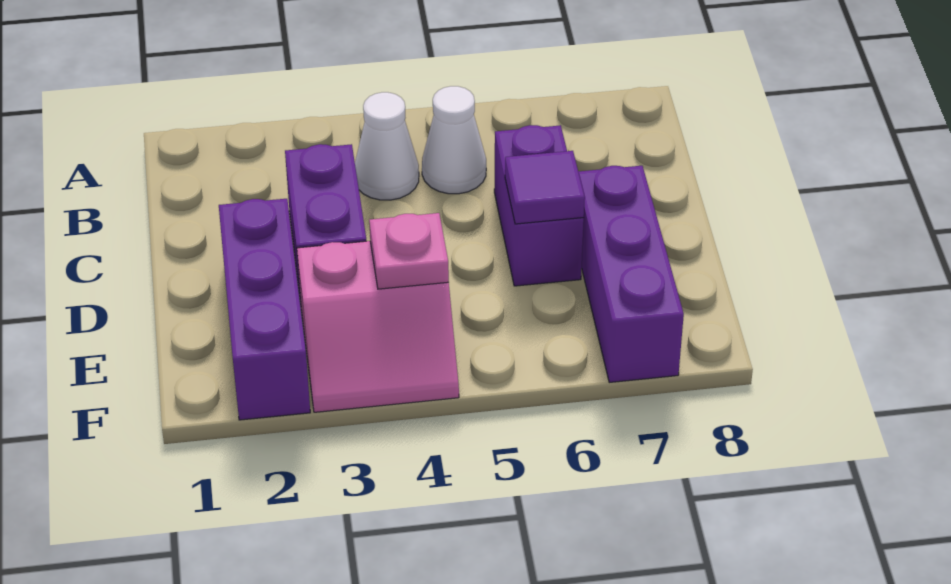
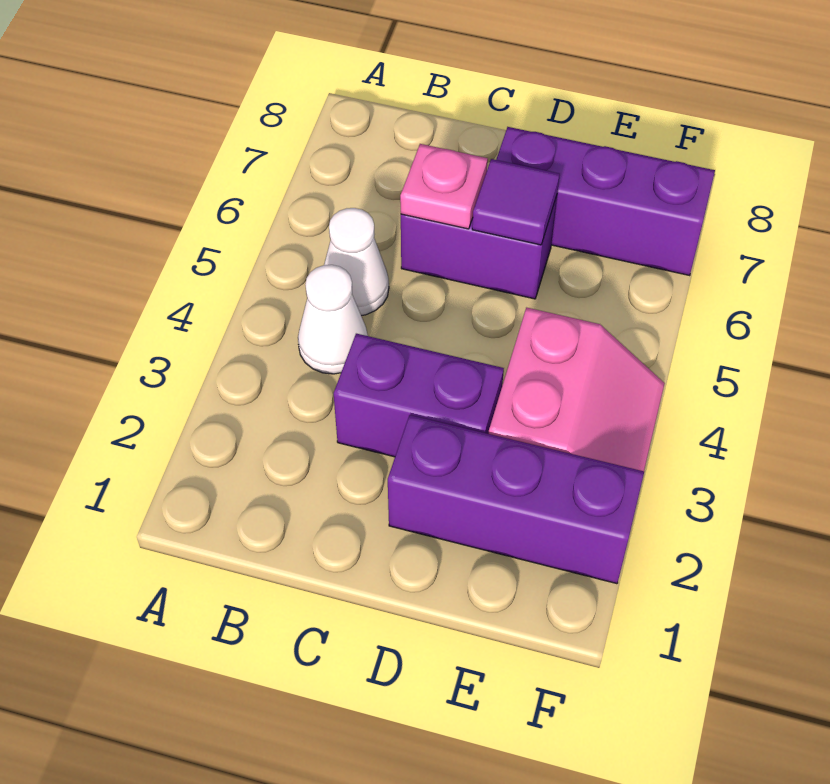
pink plate E4 level 2 -> pink plate C6 level 2

